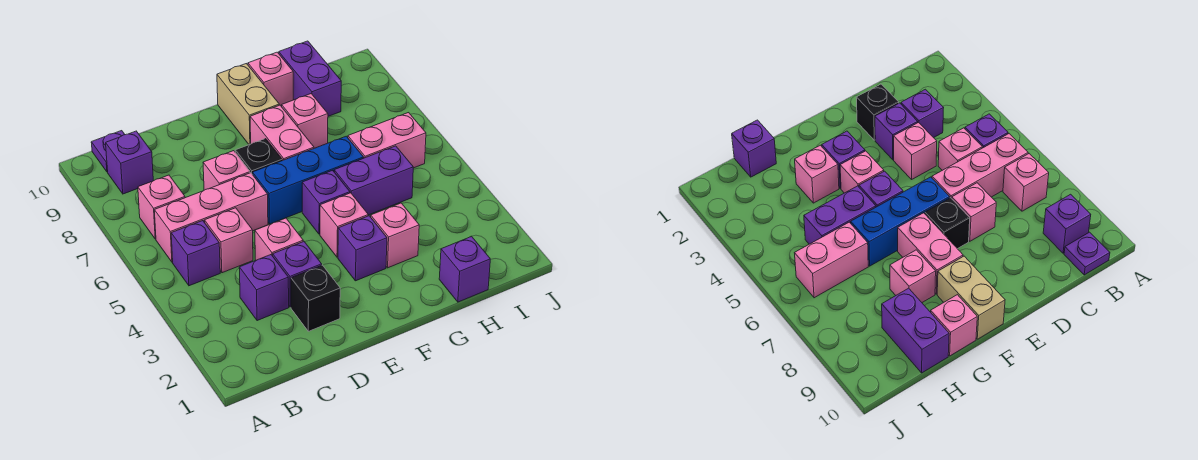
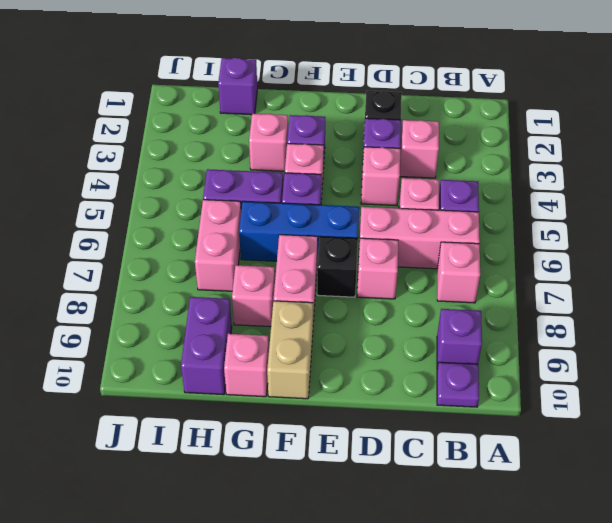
purple brick C3 level 1 -> pink brick C3 level 1
pink brick H6:I6 level 1 -> pink brick H6:H7 level 1

